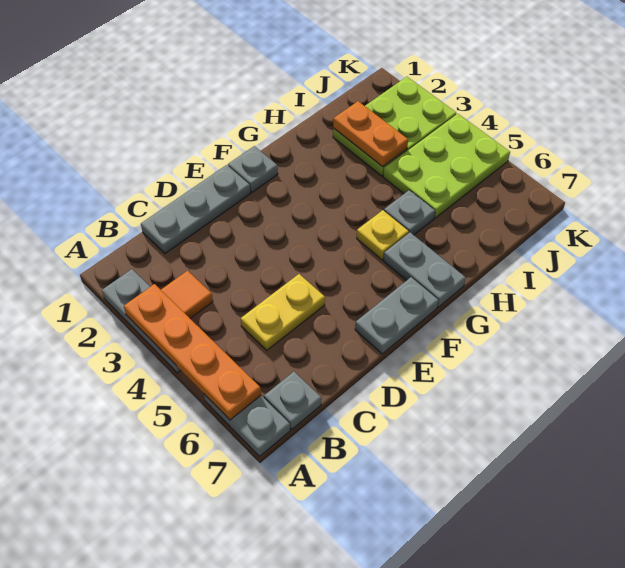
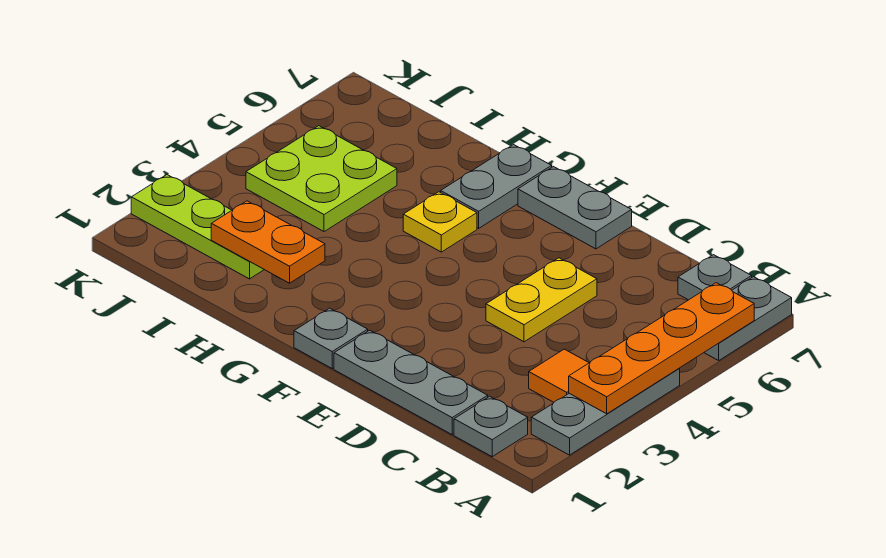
yellow plate C5:D5 level 1 -> yellow plate D4:D5 level 1
grey plate H5 level 1 -> grey plate B1 level 1
lime plate I2:K3 level 1 -> lime plate I2:K2 level 1
orange plate I2:I3 level 2 -> orange plate H2:I2 level 2
lime plate I4:K5 level 1 -> lime plate I4:J5 level 1

